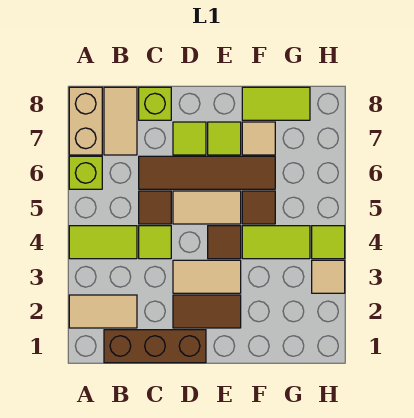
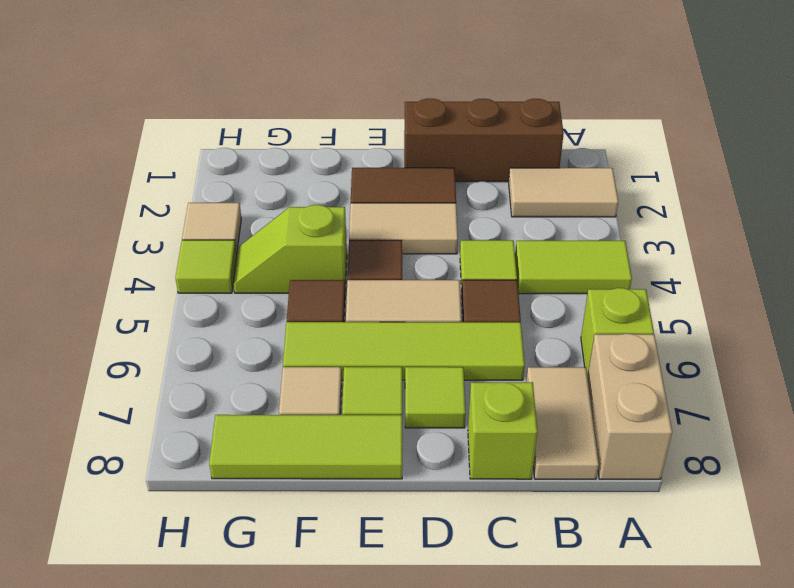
brown tile C6:F6 level 1 -> lime tile C6:F6 level 1
lime tile F4:G4 level 1 -> lime slope F4:G4 level 1 top F
lime tile F8:G8 level 1 -> lime tile E8:G8 level 1

